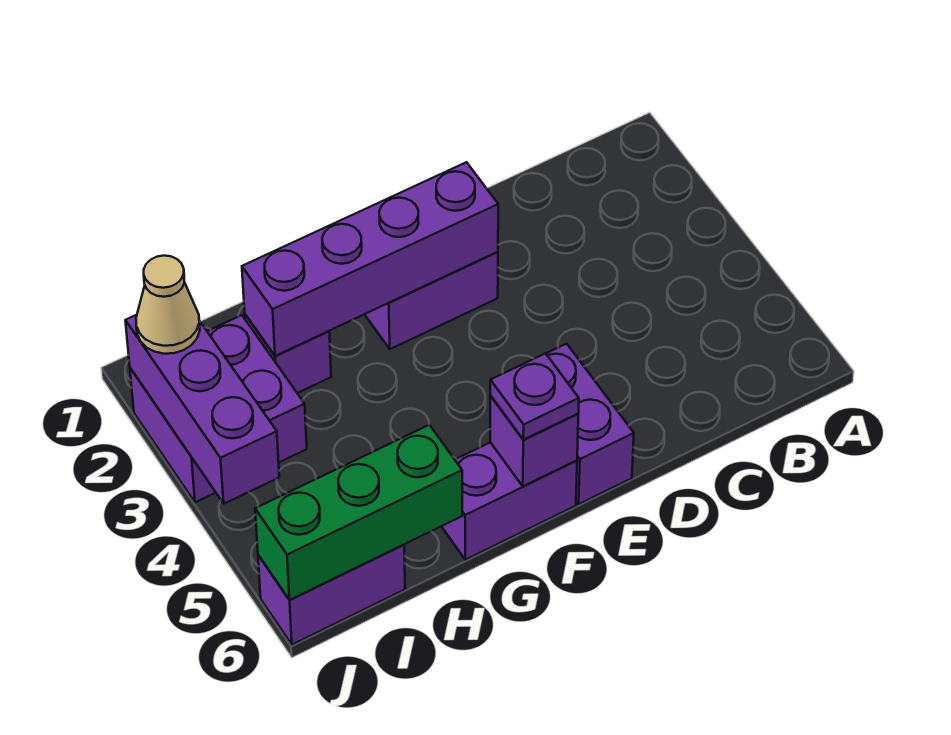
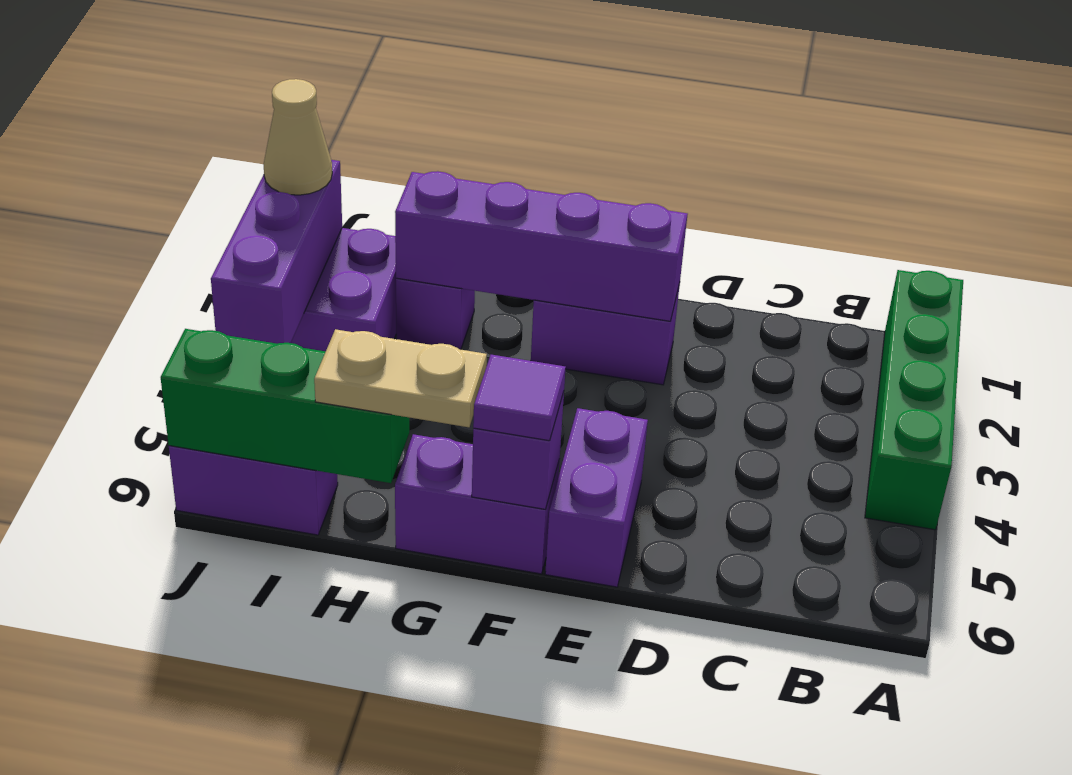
none -> green brick A1:A4 level 1
purple plate F6 level 3 -> purple tile F6 level 3
none -> tan plate G6:H6 level 3

